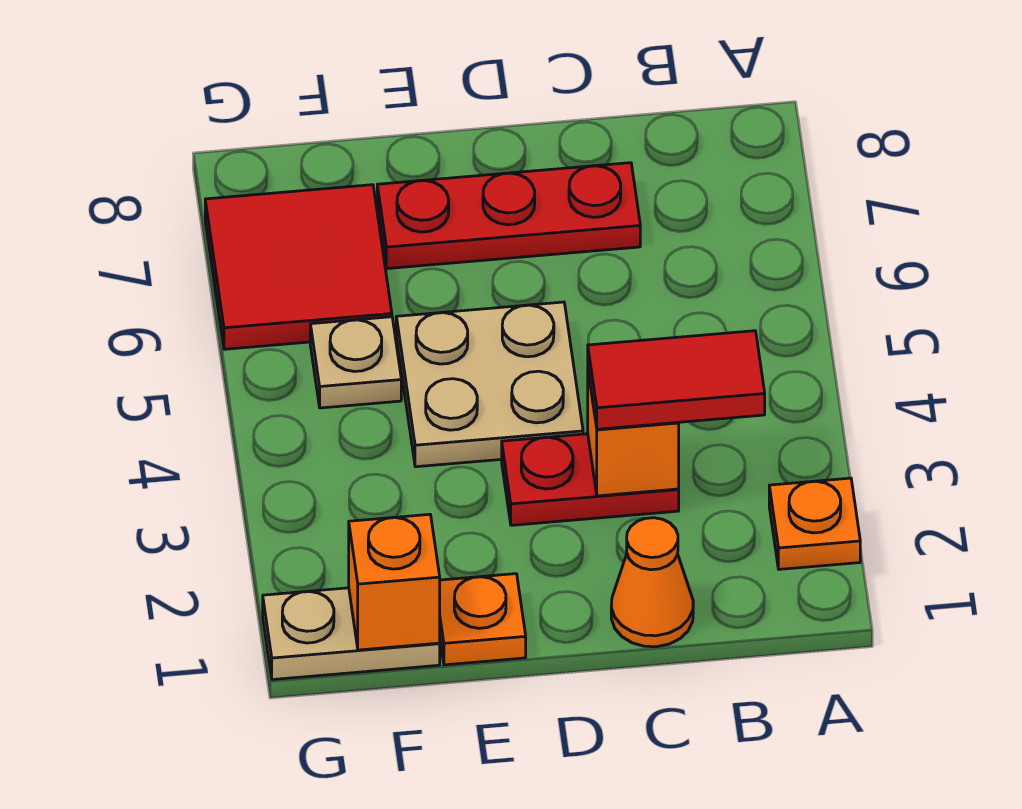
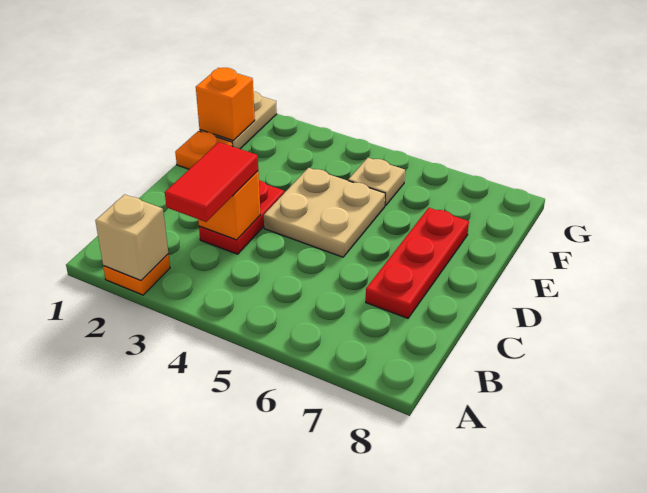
none -> tan brick A2 level 2
orange cone C1 level 1 -> none
red tile F6:G7 level 1 -> none

